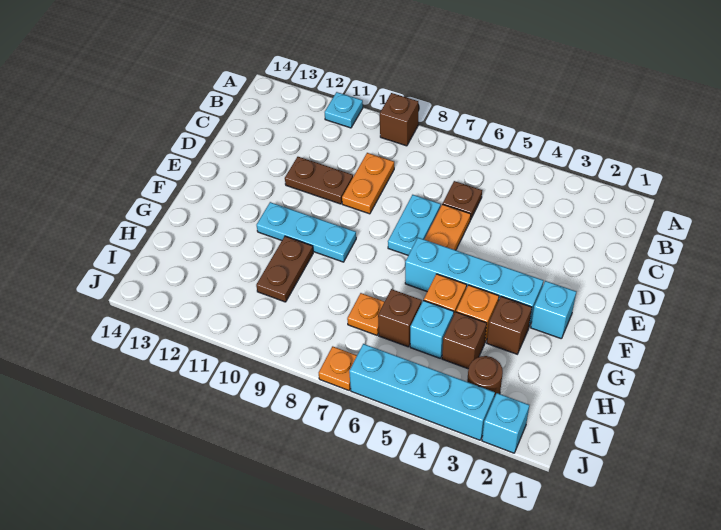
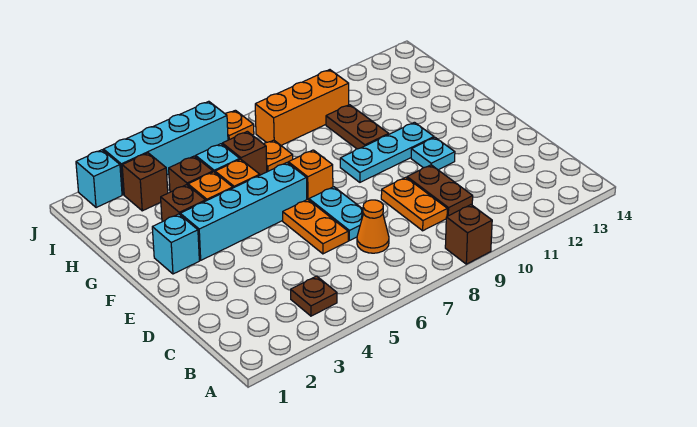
cyan plate A11 level 1 -> cyan plate E11 level 1
brown plate C6 level 1 -> brown plate B4 level 1
none -> orange cone C7 level 1
brown plate D10:D11 level 1 -> brown plate C10:D10 level 1
none -> orange brick F7 level 1
brown round brick I3 level 1 -> brown brick I3 level 1
none -> orange brick I8:I10 level 1

